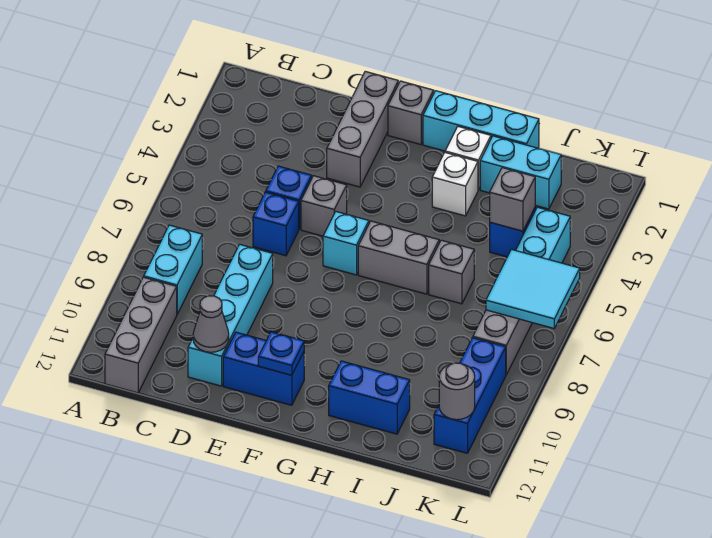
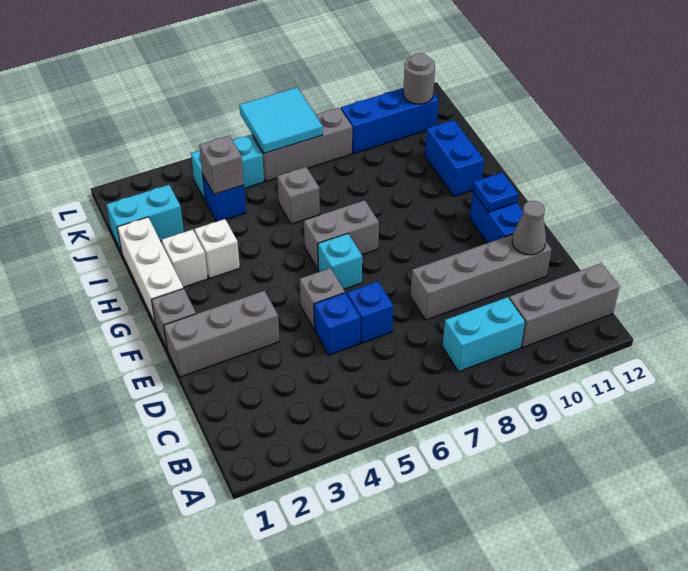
cyan brick D8:D11 level 1 -> grey brick D8:D11 level 1
cyan brick G1:I1 level 1 -> white brick G1:I1 level 1
grey brick G6:H6 level 1 -> grey brick G6:G7 level 1
cyan brick I2:J2 level 1 -> cyan brick J1:J2 level 1

